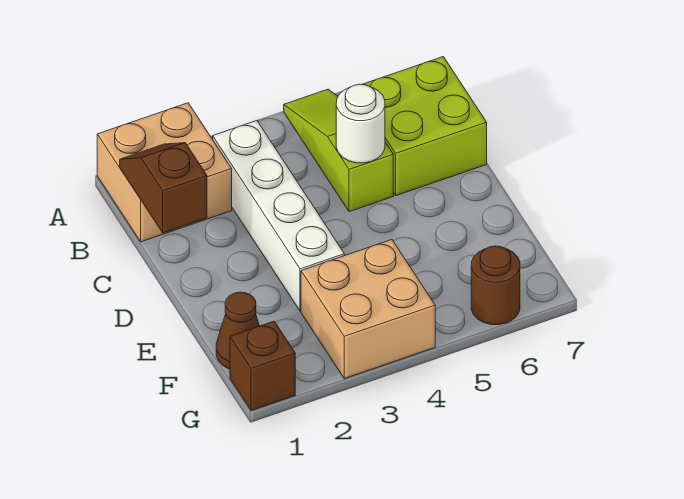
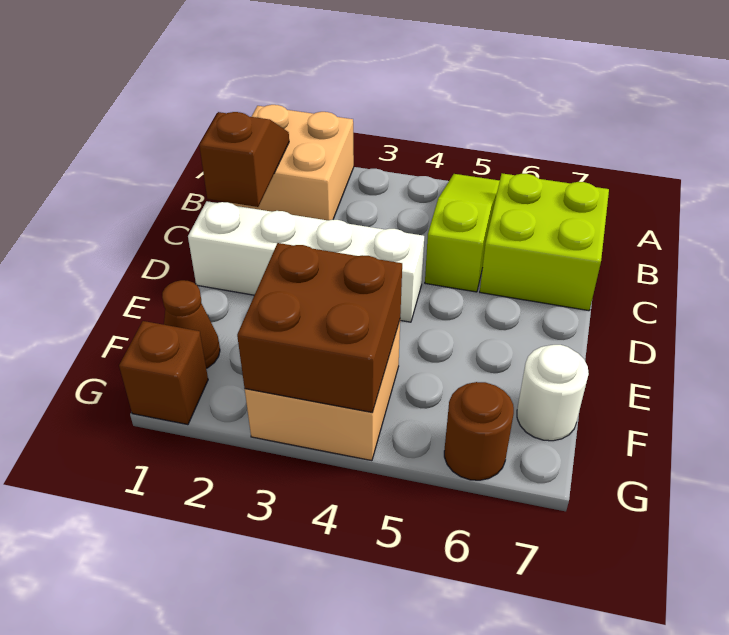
white brick B3:E3 level 1 -> white brick D1:D4 level 1
white round brick C5 level 2 -> white round brick F7 level 1
none -> brown brick F3:G4 level 2

